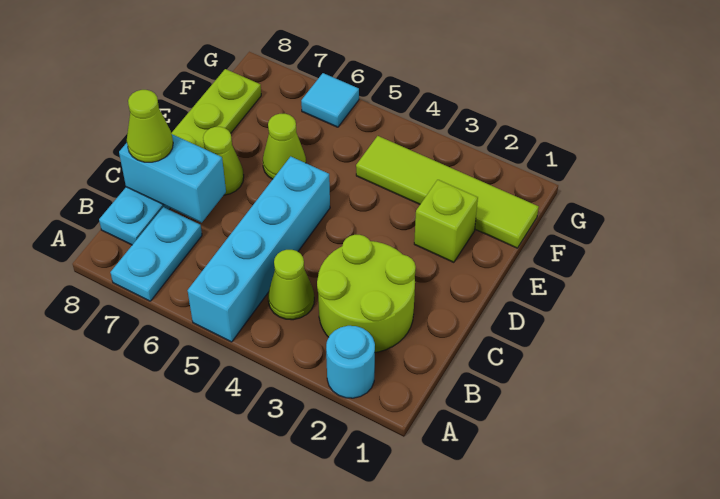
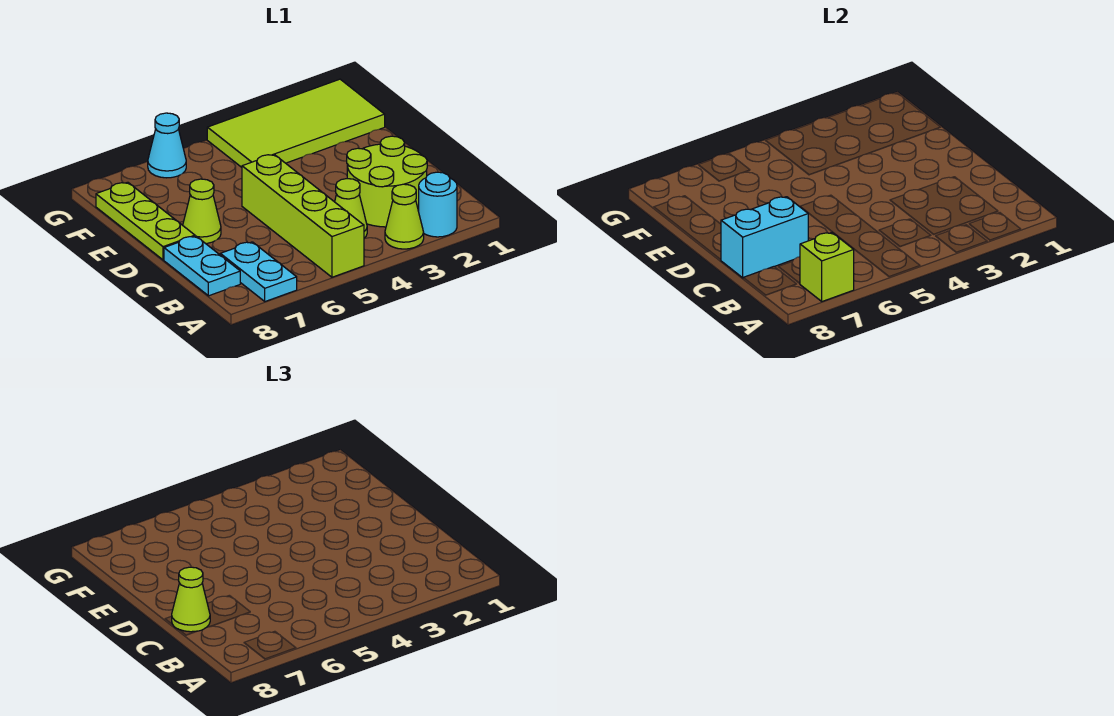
cyan brick A5:D5 level 1 -> lime brick A5:D5 level 1
lime brick E2 level 1 -> lime brick A7 level 2
lime cone E6 level 1 -> lime cone A3 level 1
lime tile F1:F4 level 1 -> lime tile F1:G4 level 1
cyan tile G6 level 1 -> cyan cone G6 level 1

